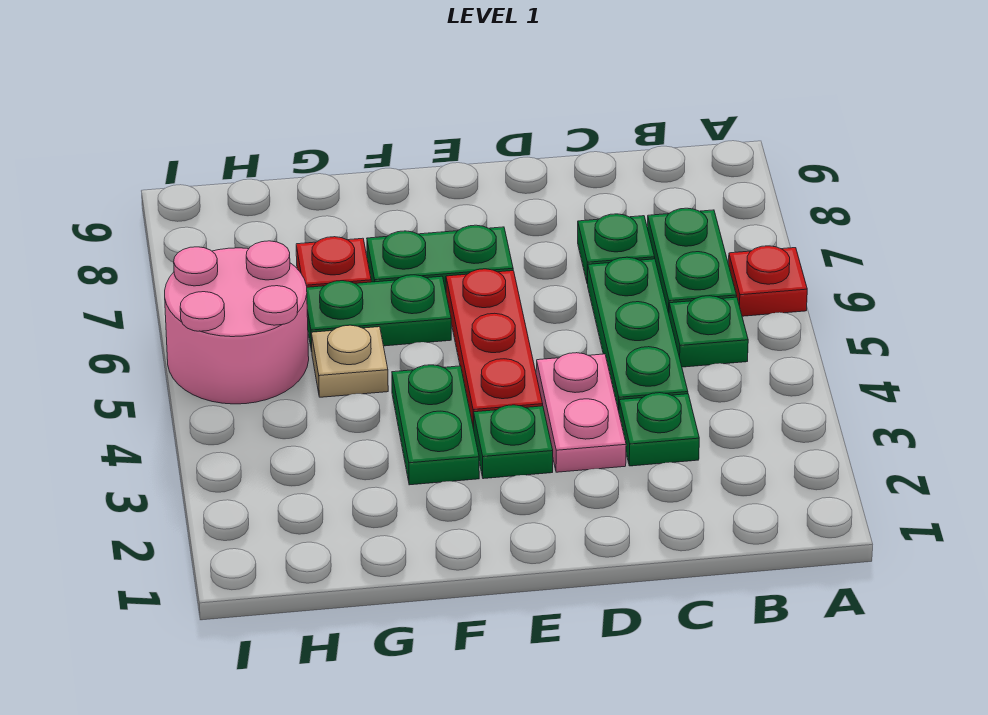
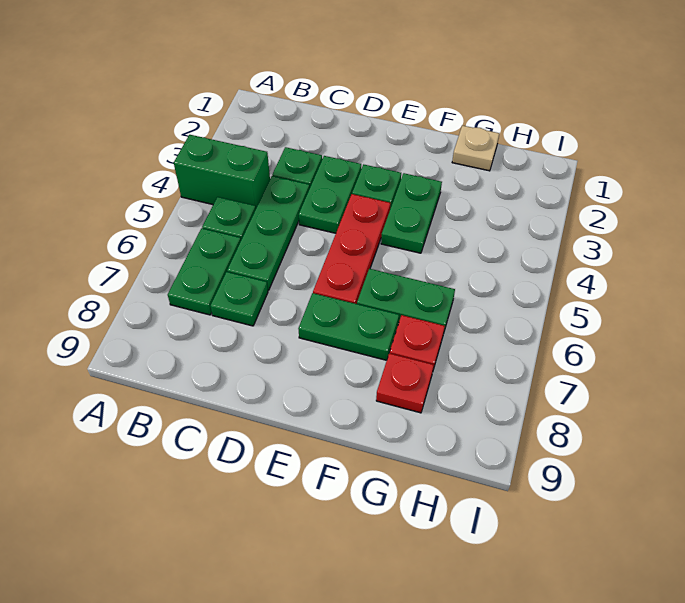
none -> green brick A4:B4 level 1
red plate A6 level 1 -> red plate G8 level 1
pink plate D3:D4 level 1 -> green plate D3:D4 level 1
tan plate G5 level 1 -> tan plate G1 level 1
pink round brick H5:I6 level 1 -> none

